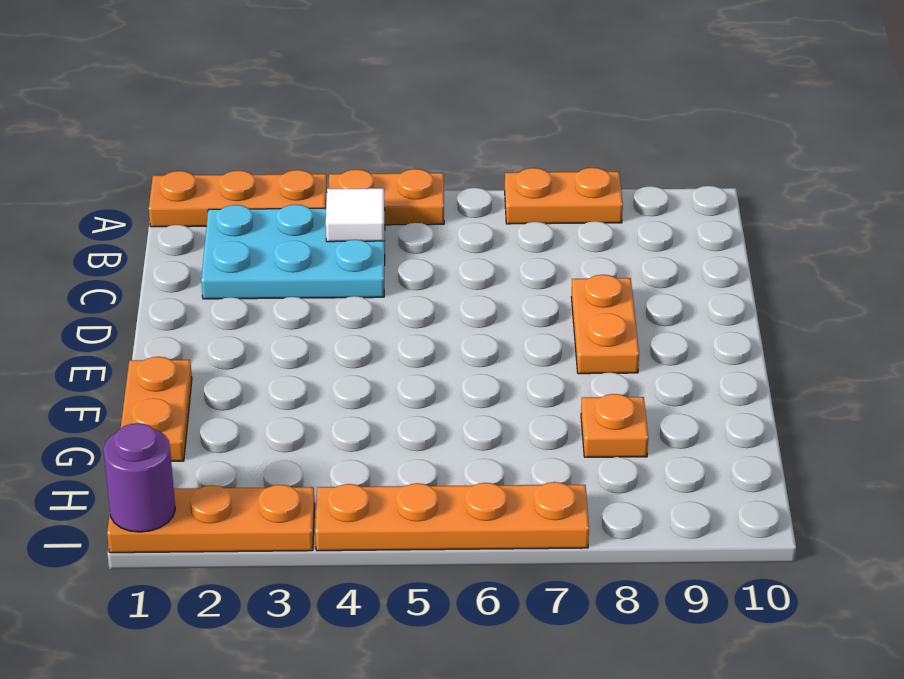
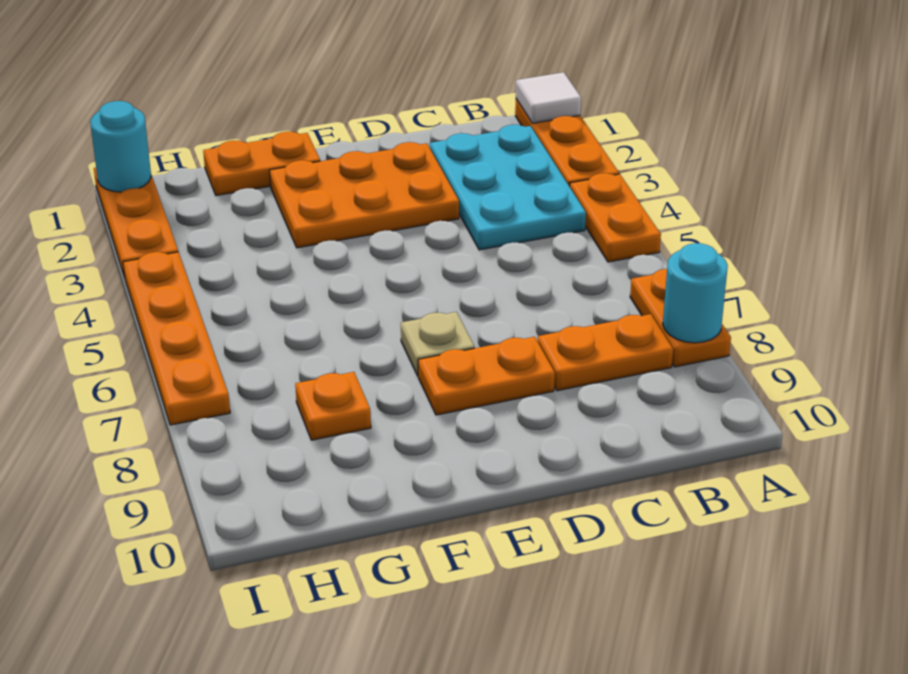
none -> cyan round brick A8 level 2
white tile B4 level 2 -> white tile A1 level 2
none -> orange plate B8:C8 level 1
none -> orange plate D2:F3 level 1
none -> tan plate E7 level 1
purple round brick I1 level 2 -> cyan round brick I1 level 2

